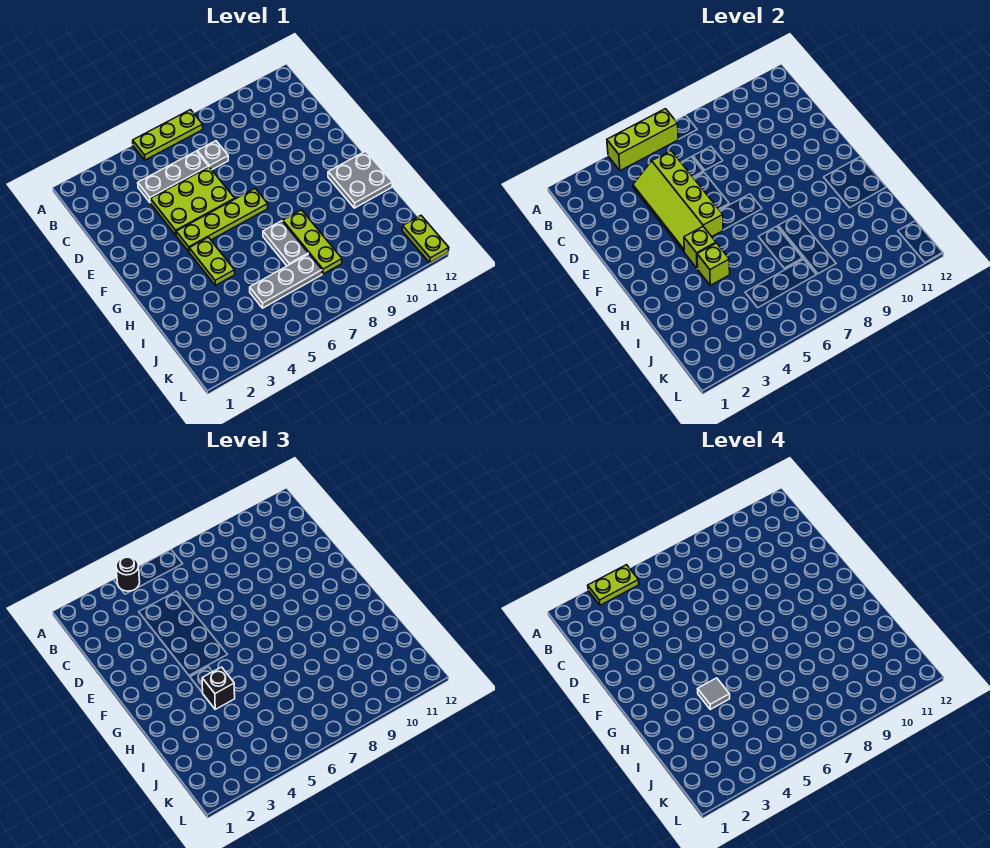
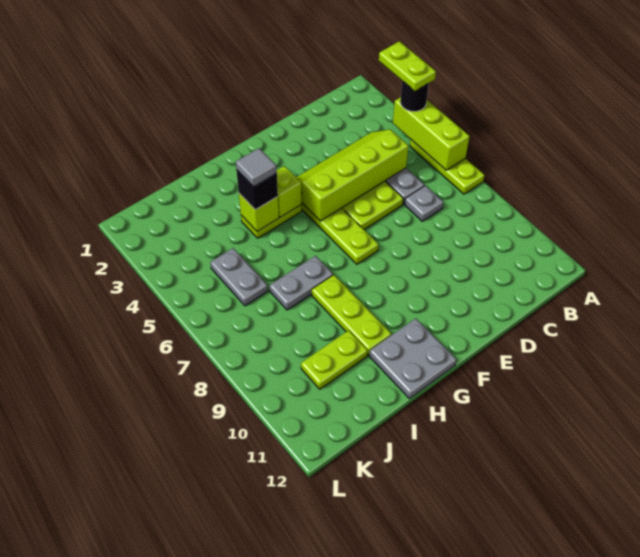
lime plate H8:J8 level 1 -> lime plate H8:H10 level 1
grey plate J5:J7 level 1 -> grey plate J5:J6 level 1
lime plate K12:L12 level 1 -> lime plate I10:J10 level 1

